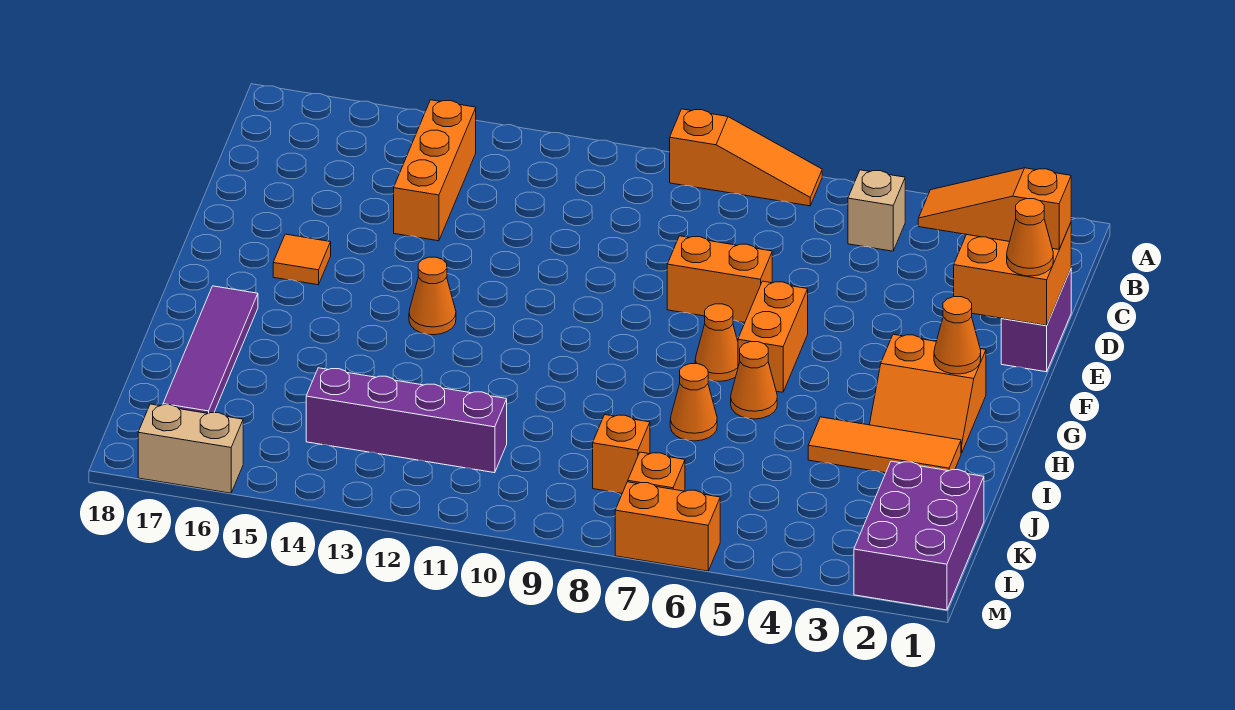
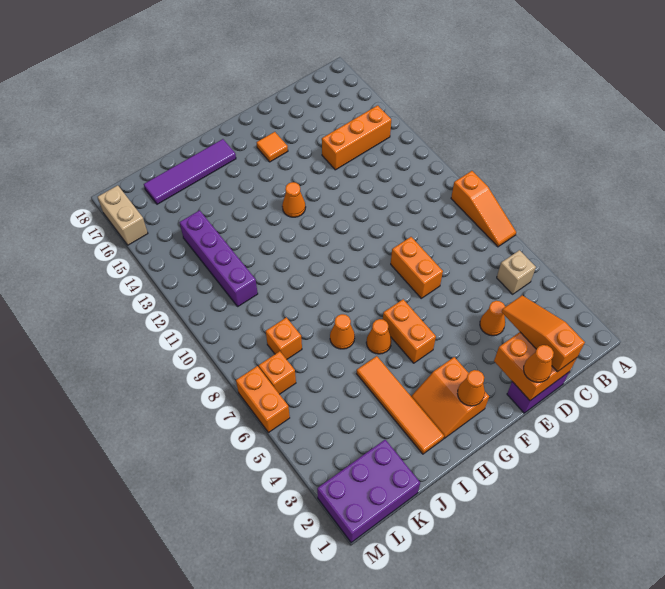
orange brick F6:G6 level 1 -> orange brick G5:G6 level 1
orange cone G7 level 1 -> orange cone D4 level 1
orange tile I2:I4 level 1 -> orange tile I2:I5 level 1

